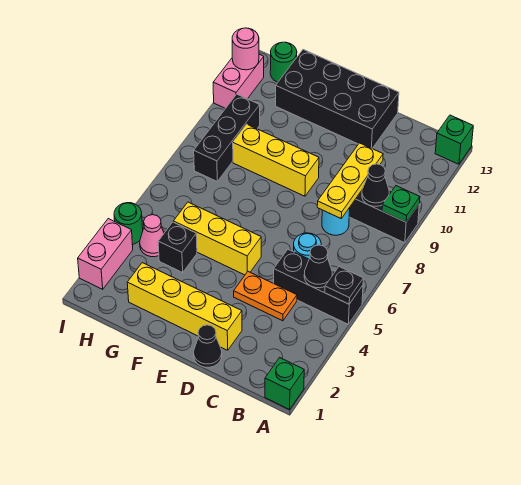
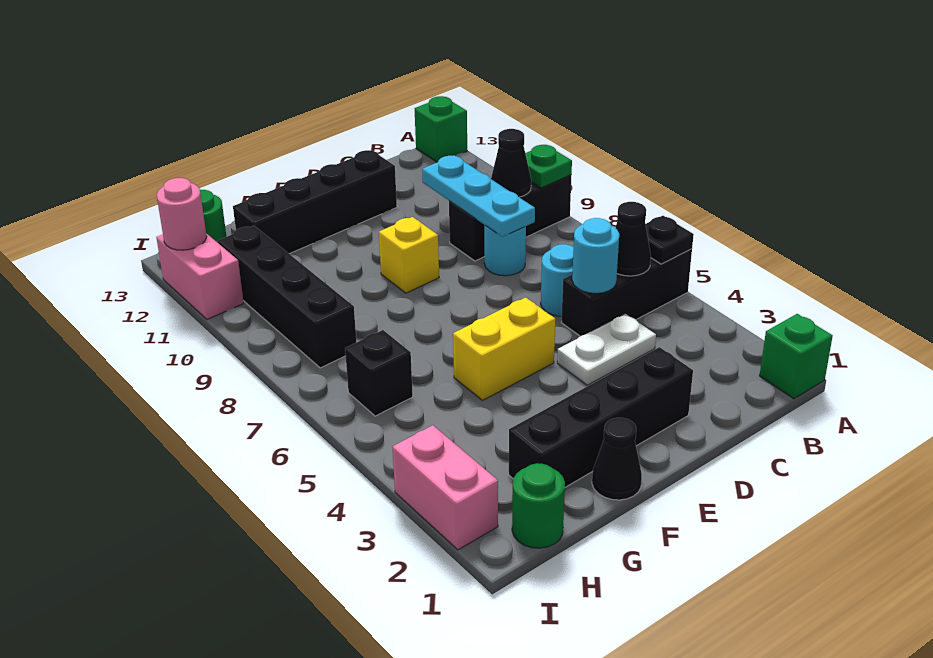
orange plate C4:D4 level 1 -> white plate C4:D4 level 1
none -> cyan round brick C5 level 2
yellow plate C8:C10 level 2 -> cyan plate C8:C10 level 2
black cone D1 level 1 -> black cone F1 level 1
yellow brick D2:G2 level 1 -> black brick D2:G2 level 1
black brick D12:G13 level 1 -> black brick D12:G12 level 1
yellow brick E5:G5 level 1 -> yellow brick E5:F5 level 1
yellow brick E9:G9 level 1 -> yellow brick E9 level 1
black brick G4 level 1 -> black brick H6 level 1
pink cone H4 level 1 -> none
black brick H8:H10 level 1 -> black brick H8:H11 level 1
green round brick I4 level 1 -> green round brick H1 level 1

